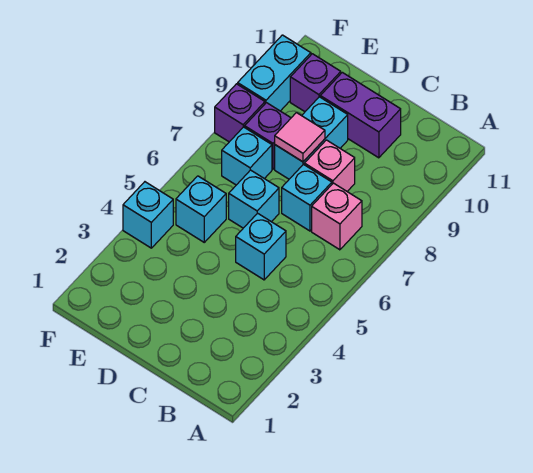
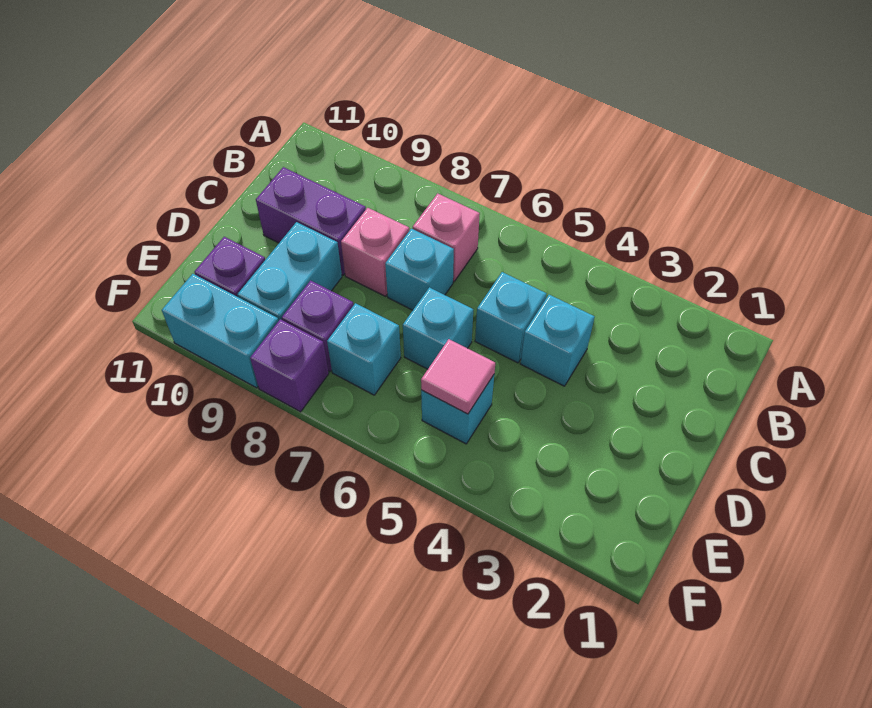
purple brick C10:D10 level 1 -> purple brick C9:C10 level 1
cyan brick D8:D9 level 1 -> cyan brick D9:E9 level 1
pink tile D8 level 2 -> pink tile E5 level 2
cyan brick F4 level 1 -> cyan brick C4 level 1

